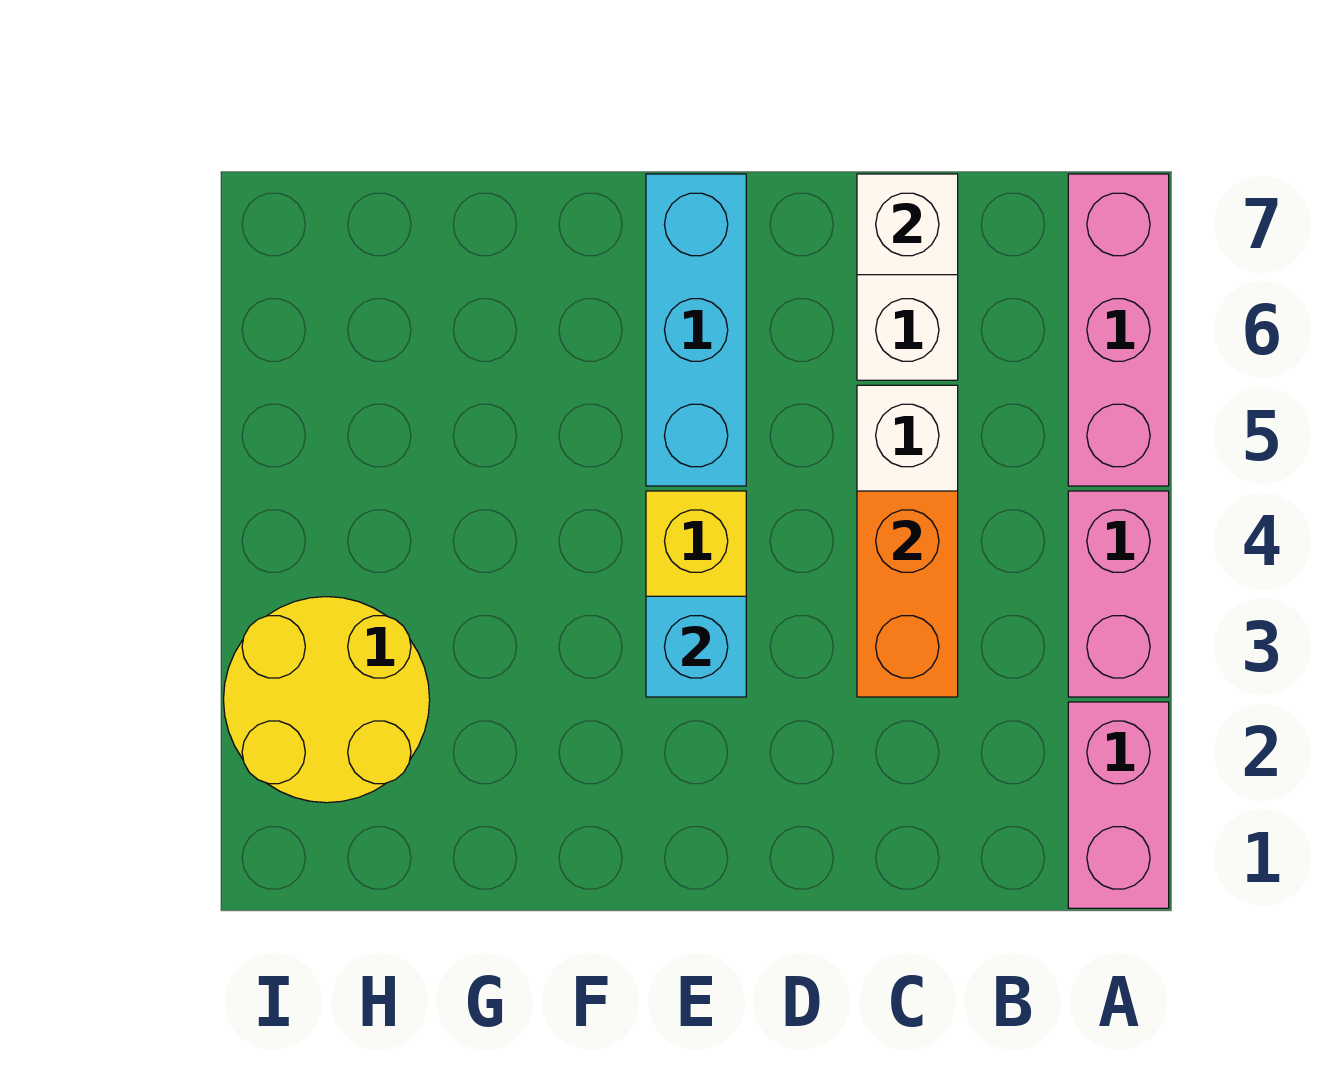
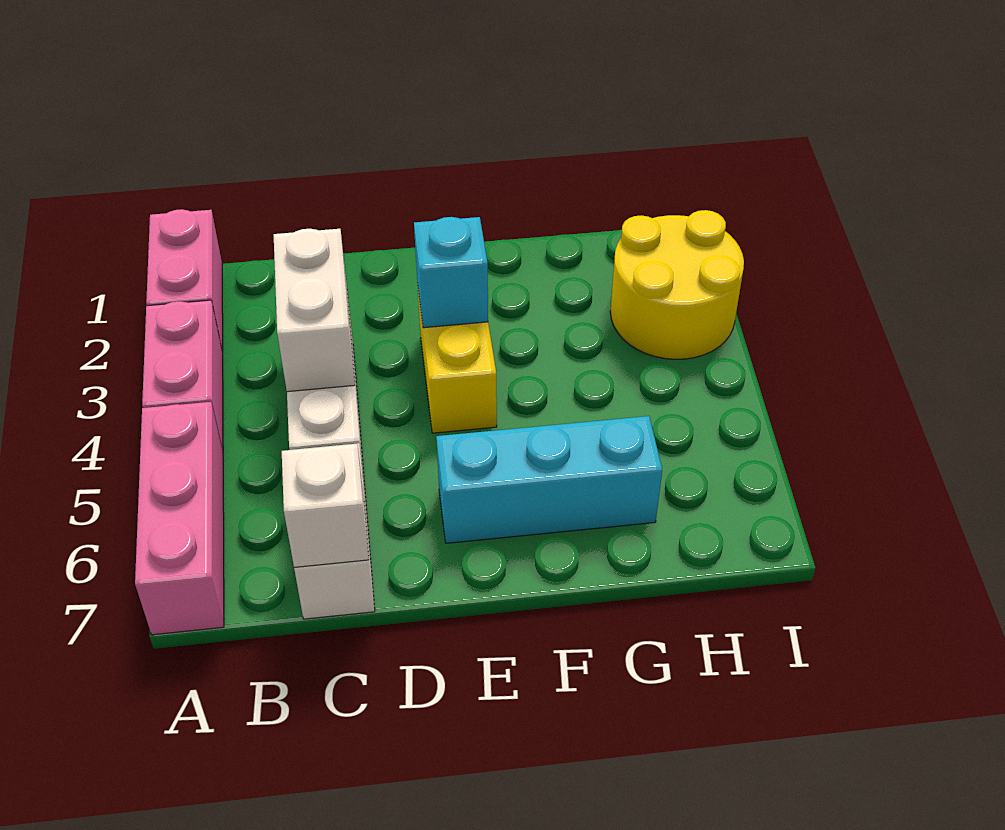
orange brick C3:C4 level 2 -> white brick C3:C4 level 2
cyan brick E5:E7 level 1 -> cyan brick E6:G6 level 1

